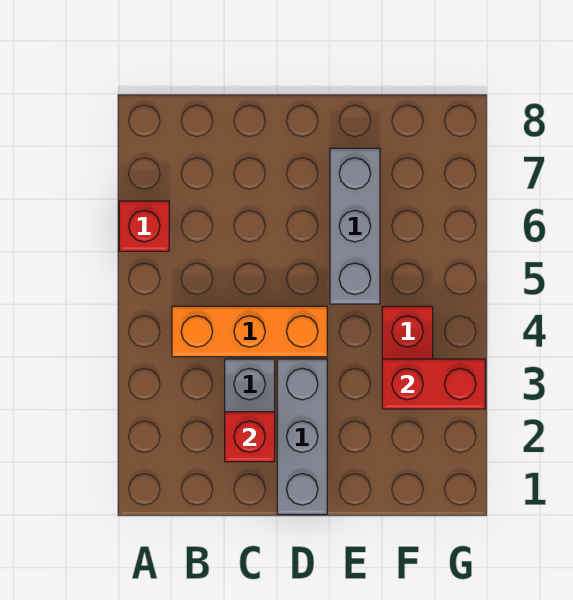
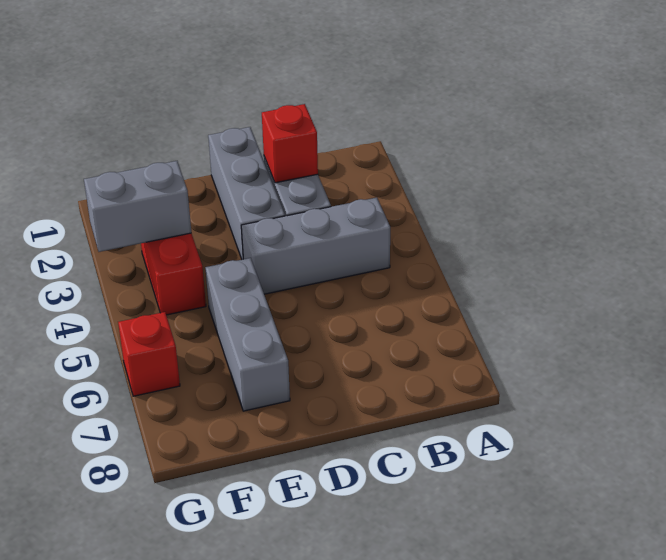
red brick A6 level 1 -> red brick G6 level 1
orange brick B4:D4 level 1 -> grey brick B4:D4 level 1
red brick F3:G3 level 2 -> grey brick F3:G3 level 2

